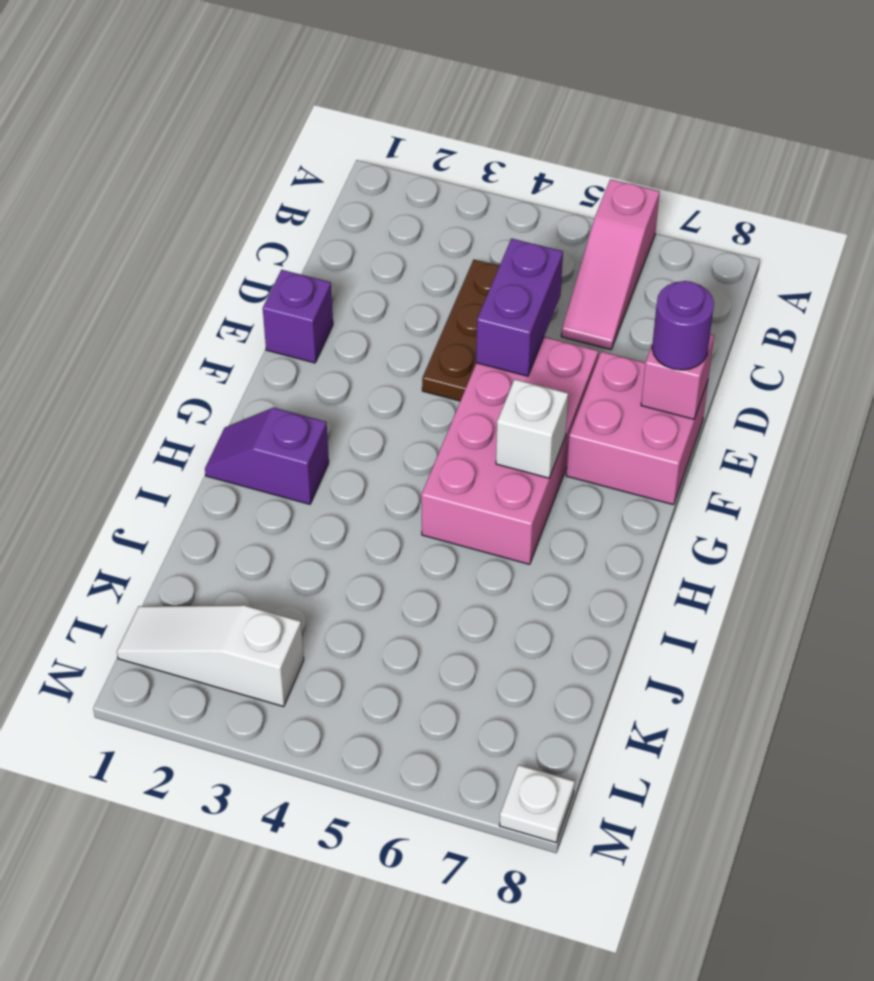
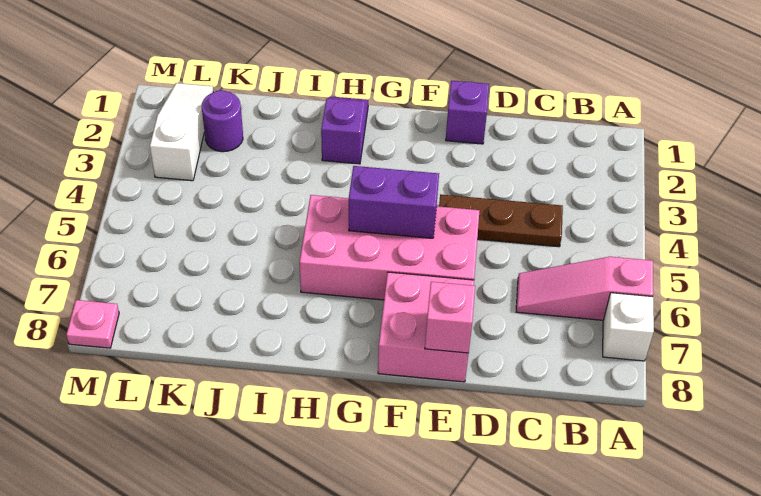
purple brick D5:E5 level 2 -> purple brick F5:G5 level 2
purple round brick E8 level 3 -> purple round brick K2 level 1
white brick G6 level 2 -> white brick A7 level 1
white plate M8 level 1 -> pink plate M8 level 1

